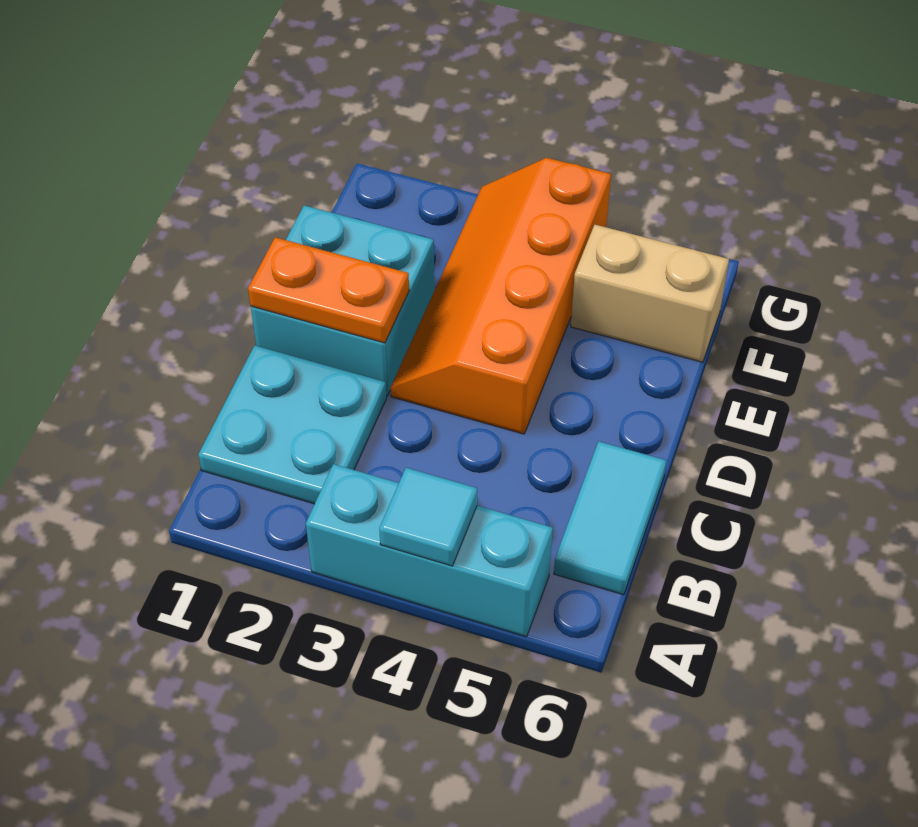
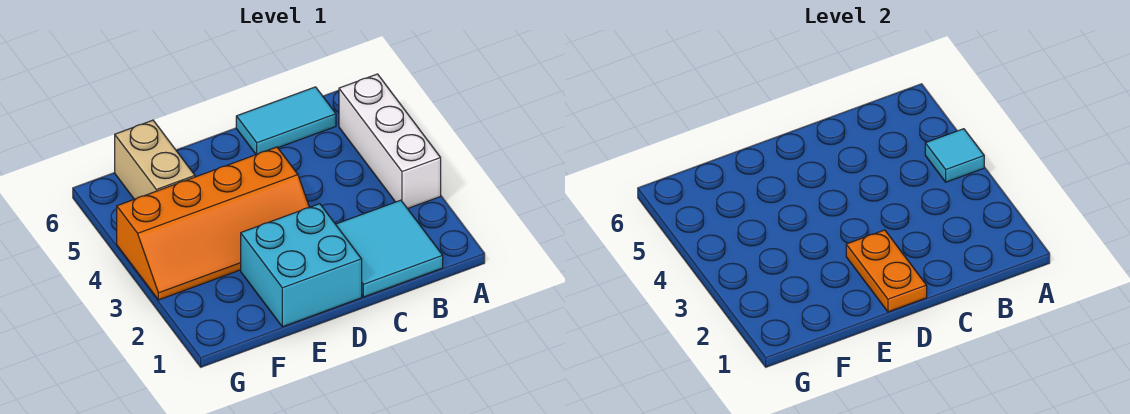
cyan brick A3:A5 level 1 -> white brick A3:A5 level 1
cyan plate B1:C2 level 1 -> cyan tile B1:C2 level 1

